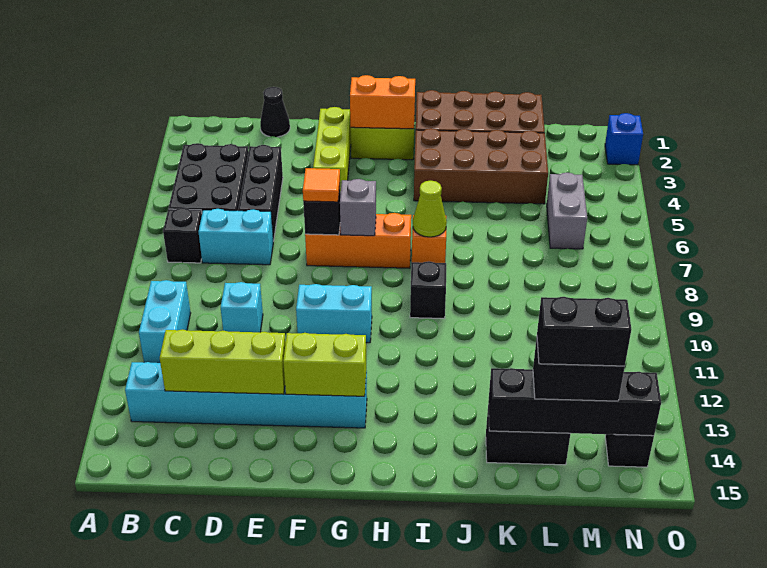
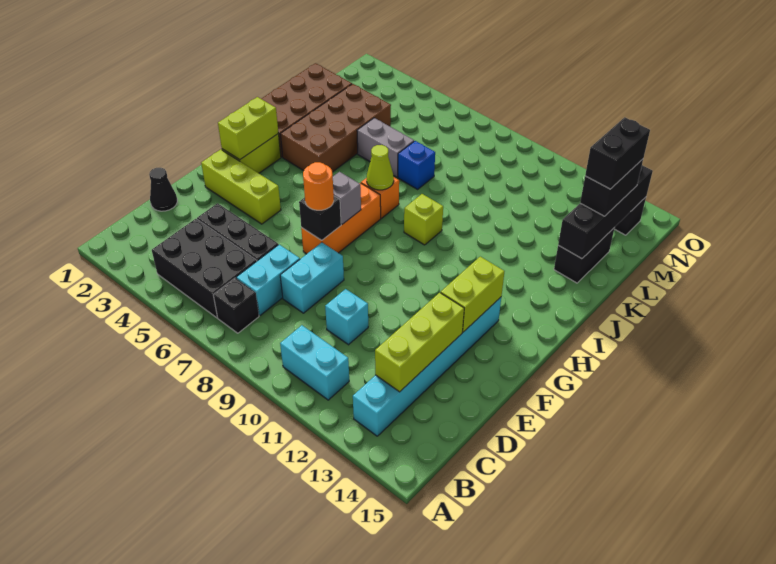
orange tile F7 level 3 -> orange round brick F7 level 3
cyan brick F10:G10 level 1 -> cyan brick D8:E8 level 1
orange brick G2:H2 level 2 -> lime brick G2:H2 level 2
black brick I9 level 1 -> lime brick I9 level 1
grey brick M5:M6 level 1 -> grey brick K5:K6 level 1
blue brick O2 level 1 -> blue brick K7 level 1

